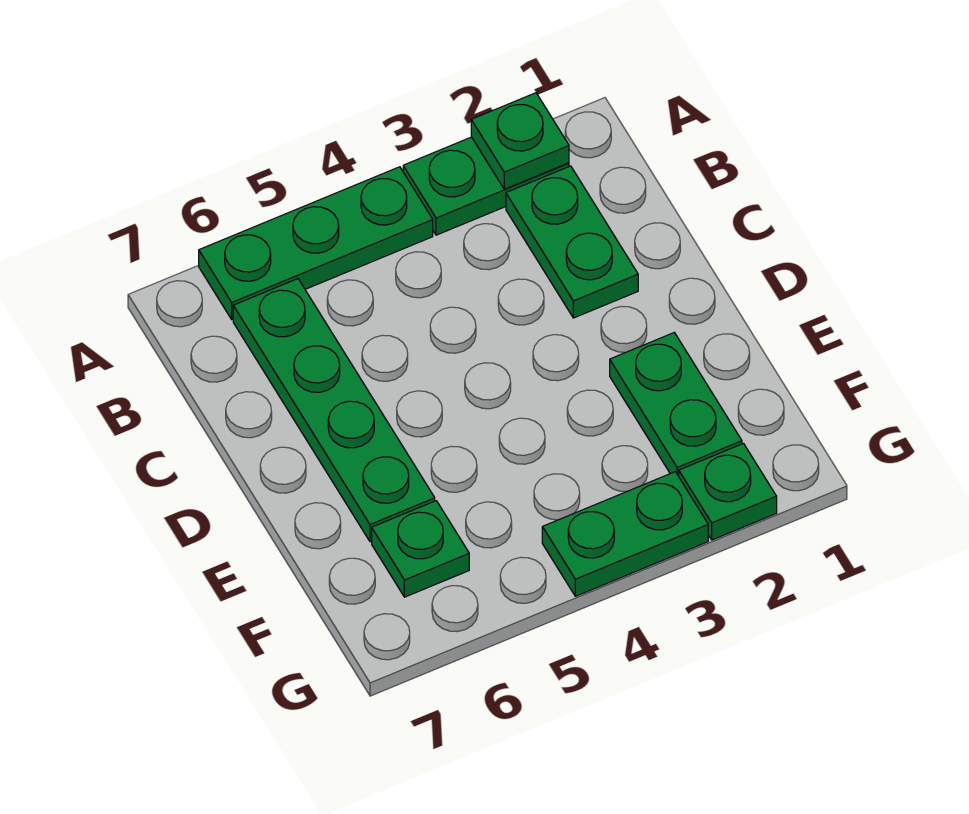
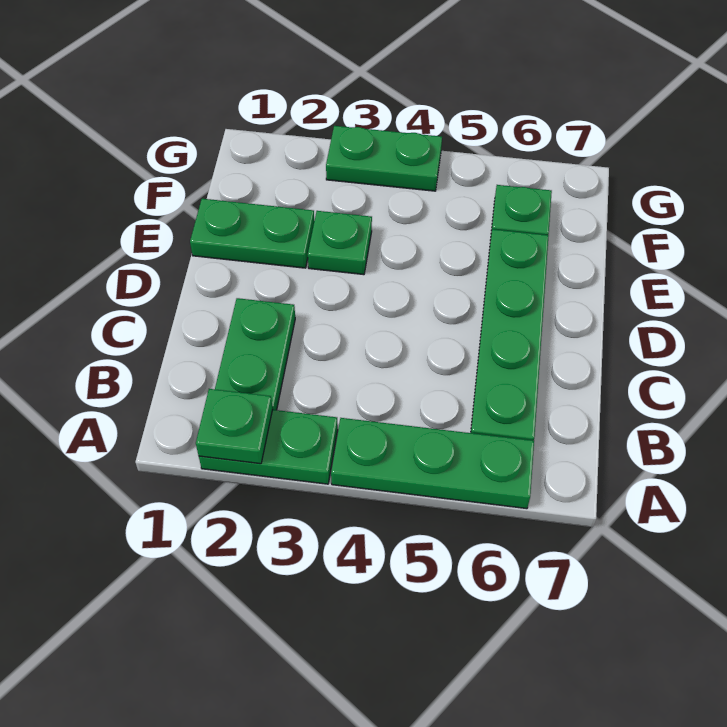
green plate E2:F2 level 1 -> green plate E1:E2 level 1
green plate G2 level 1 -> green plate E3 level 1

